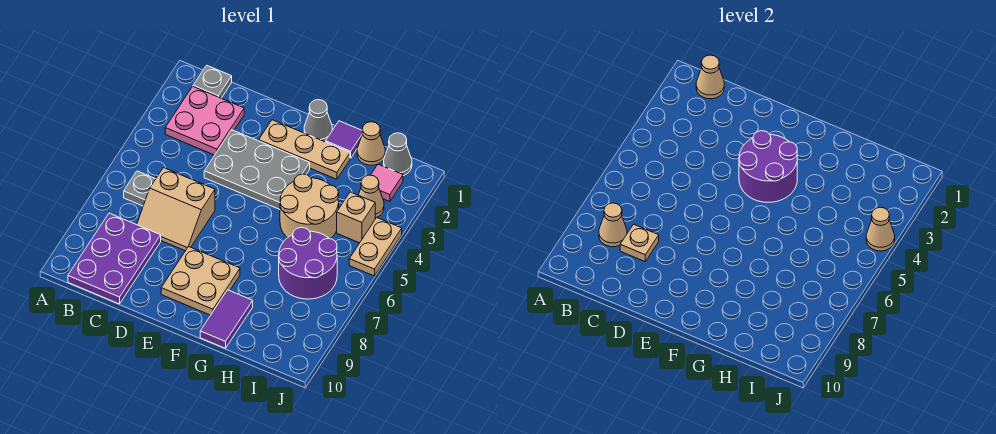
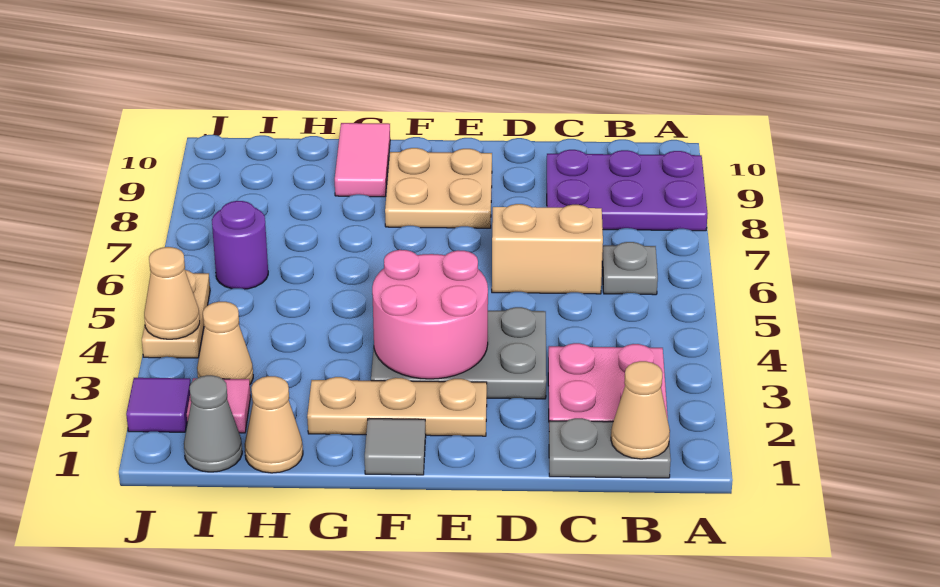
grey plate B1 level 1 -> grey plate B1:C1 level 1
purple plate B8:C10 level 1 -> purple plate A8:C9 level 1
tan cone B8 level 2 -> none
tan plate C8 level 2 -> none
purple round brick E3:F4 level 2 -> pink round brick E3:F4 level 2
grey cone F1 level 1 -> grey tile F1 level 1
purple tile G1 level 1 -> purple tile J2 level 1
tan round brick G4:H5 level 1 -> none
purple tile G9:G10 level 1 -> pink tile G9:G10 level 1
purple round brick H6:I7 level 1 -> purple round brick I6 level 1
tan brick I4 level 1 -> none

